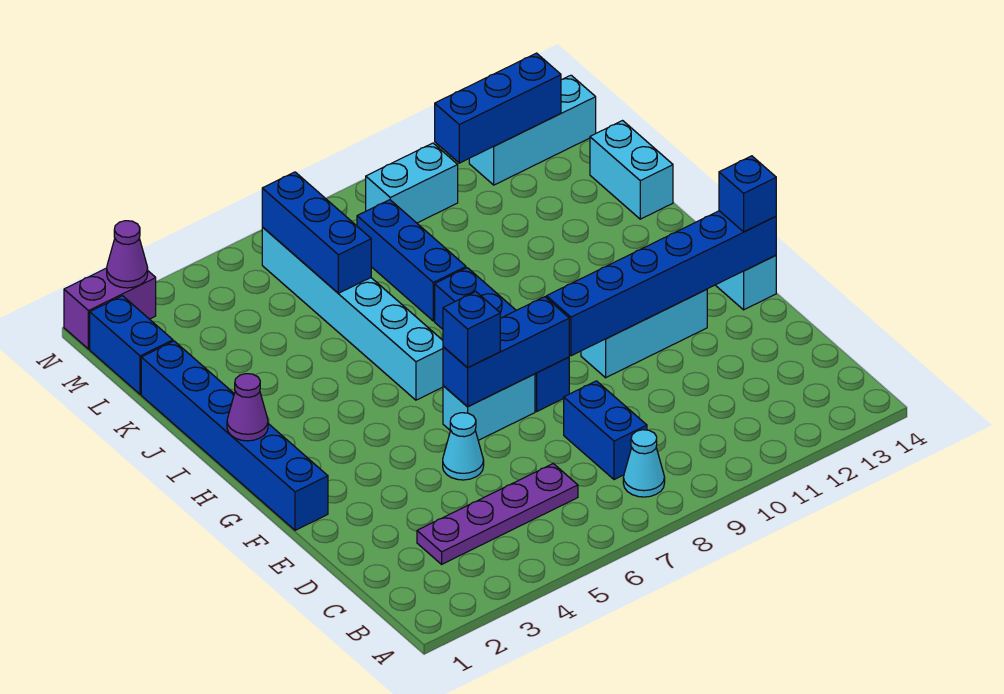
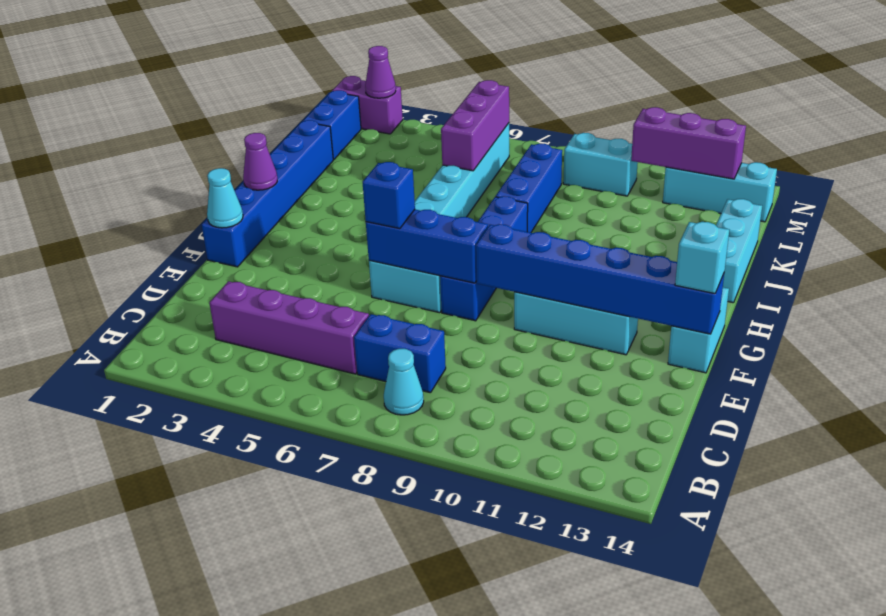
purple plate C3:C6 level 1 -> purple brick C3:C6 level 1
blue brick C8:D8 level 1 -> blue brick C7:C8 level 1
cyan cone E5 level 1 -> cyan cone F1 level 2
blue brick F14 level 3 -> cyan brick F14 level 3
cyan brick J14:K14 level 1 -> cyan brick I14:K14 level 1
blue brick K6:M6 level 2 -> purple brick K6:M6 level 2
blue brick M11:M13 level 2 -> purple brick M11:M13 level 2

